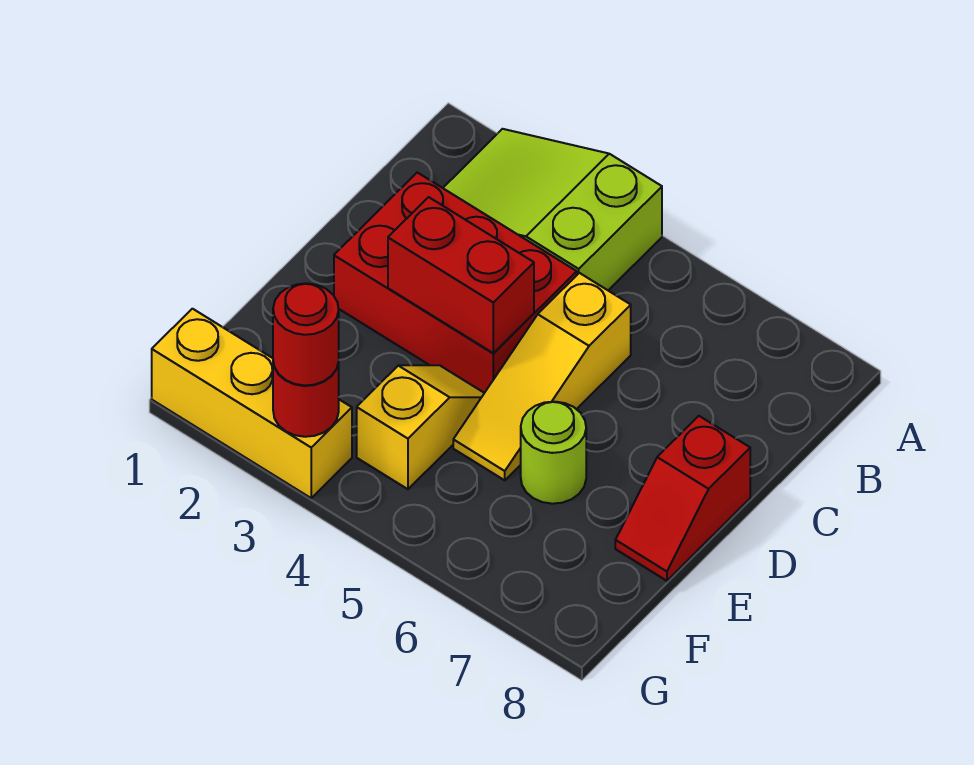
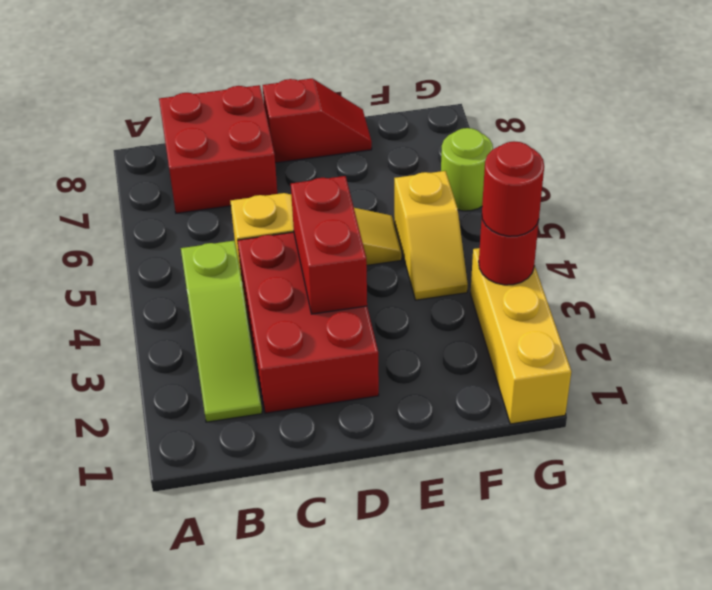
lime slope A2:B4 level 1 top 4 -> lime slope B2:B4 level 1 top 4
none -> red brick B7:C8 level 1
yellow slope E4:F4 level 1 top F -> yellow slope F4:F5 level 1 top 5
lime round brick E6 level 1 -> lime round brick G6 level 1

